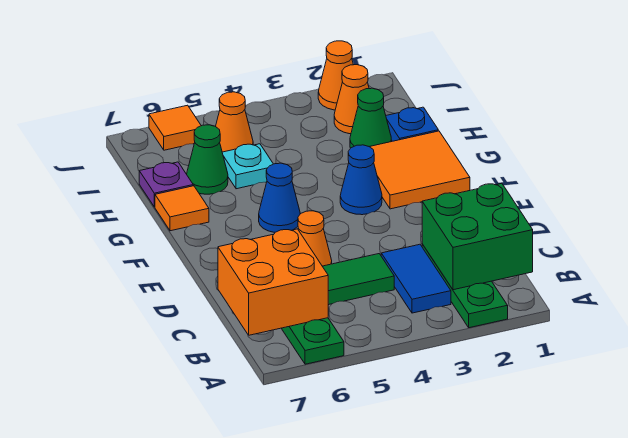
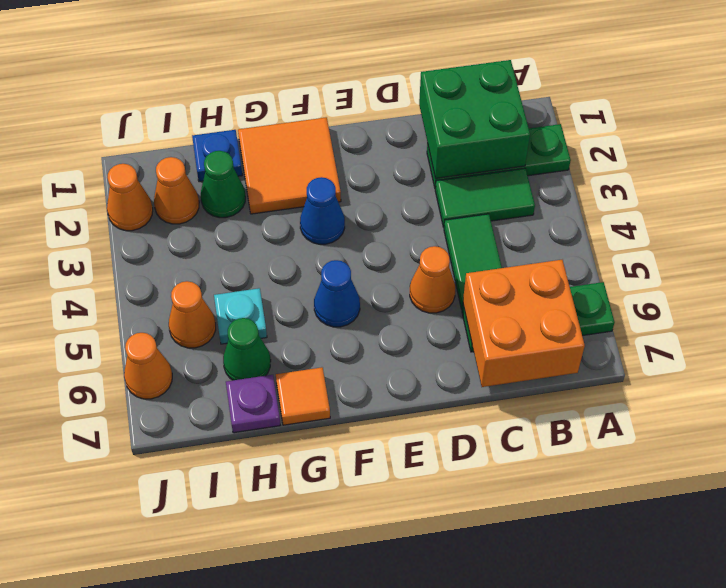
blue tile B3:C3 level 1 -> green tile B3:C3 level 1
orange tile J6 level 1 -> orange cone J6 level 1

